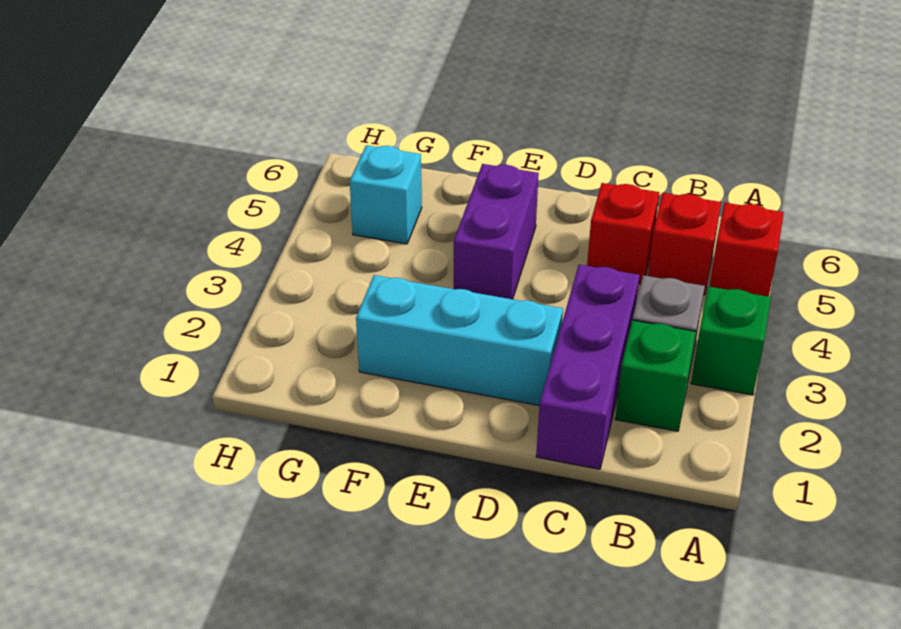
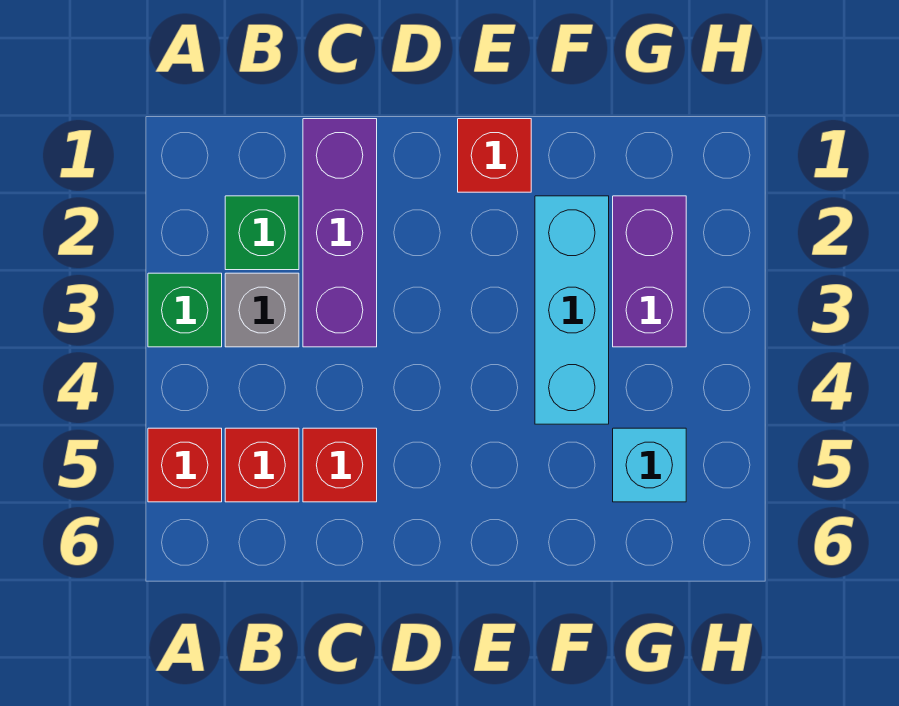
cyan brick D2:F2 level 1 -> cyan brick F2:F4 level 1
none -> red brick E1 level 1
purple brick E4:E5 level 1 -> purple brick G2:G3 level 1

